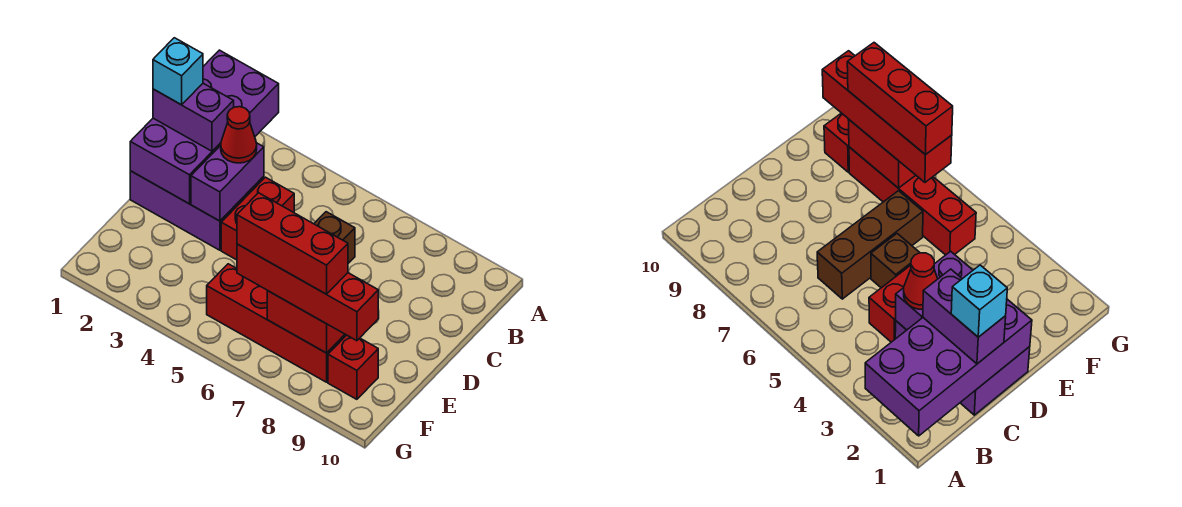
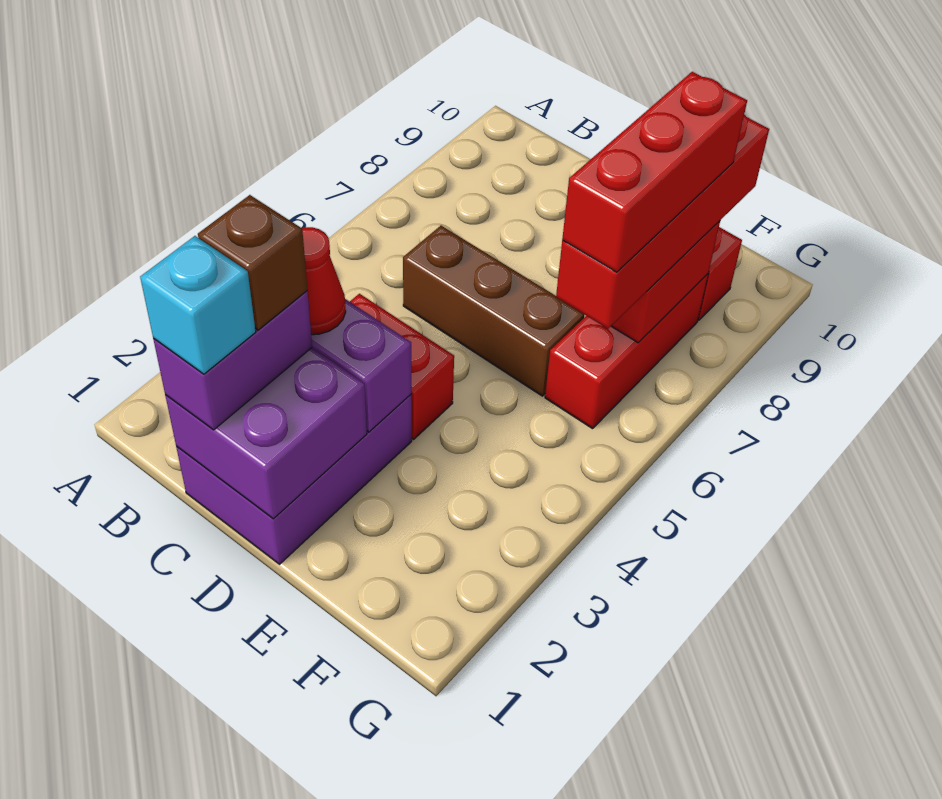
purple brick A1:D2 level 2 -> purple brick C1:D2 level 2
brown brick D5 level 1 -> brown brick C2 level 4
red brick F5:F8 level 1 -> red brick F6:F8 level 1

